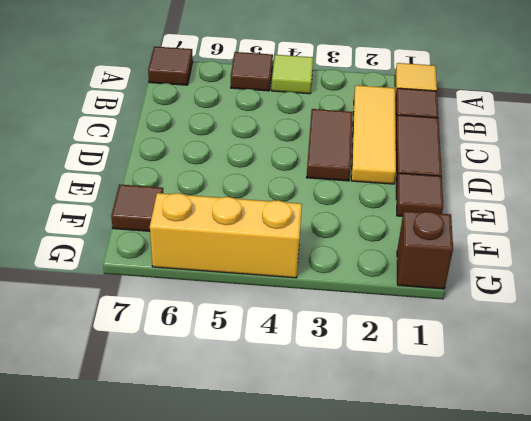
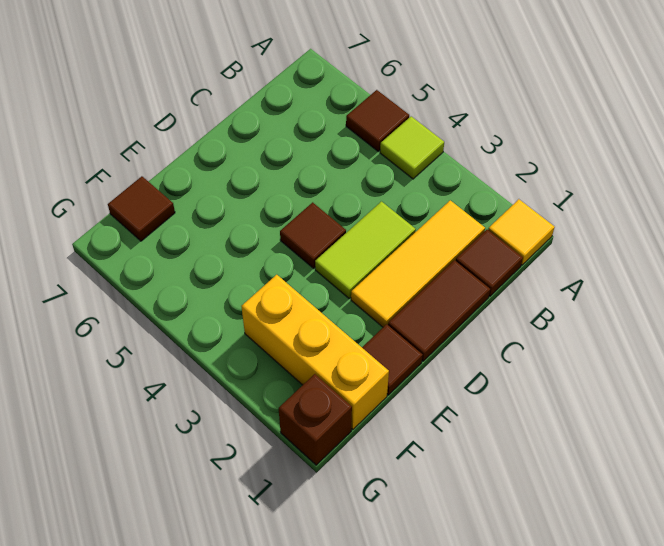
brown tile A7 level 1 -> brown tile D4 level 1
brown tile C3:D3 level 1 -> lime tile C3:D3 level 1
yellow brick G4:G6 level 1 -> yellow brick F1:F3 level 1

